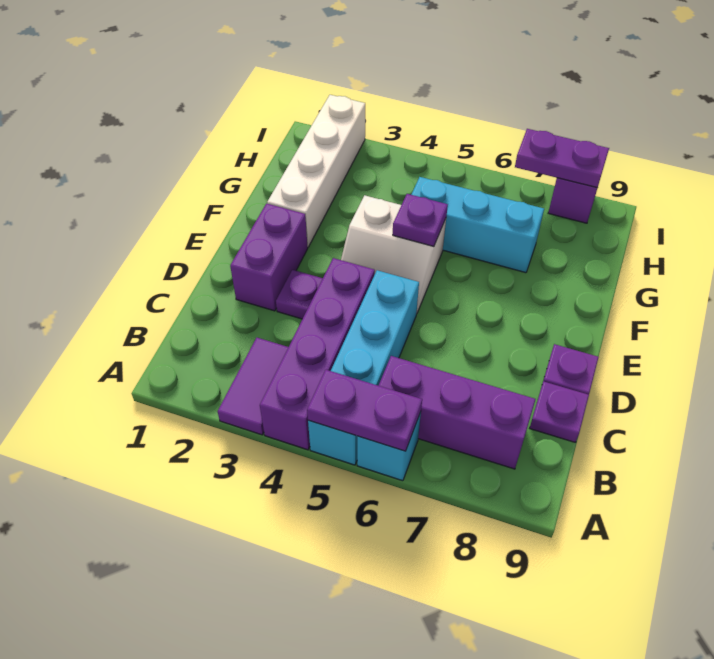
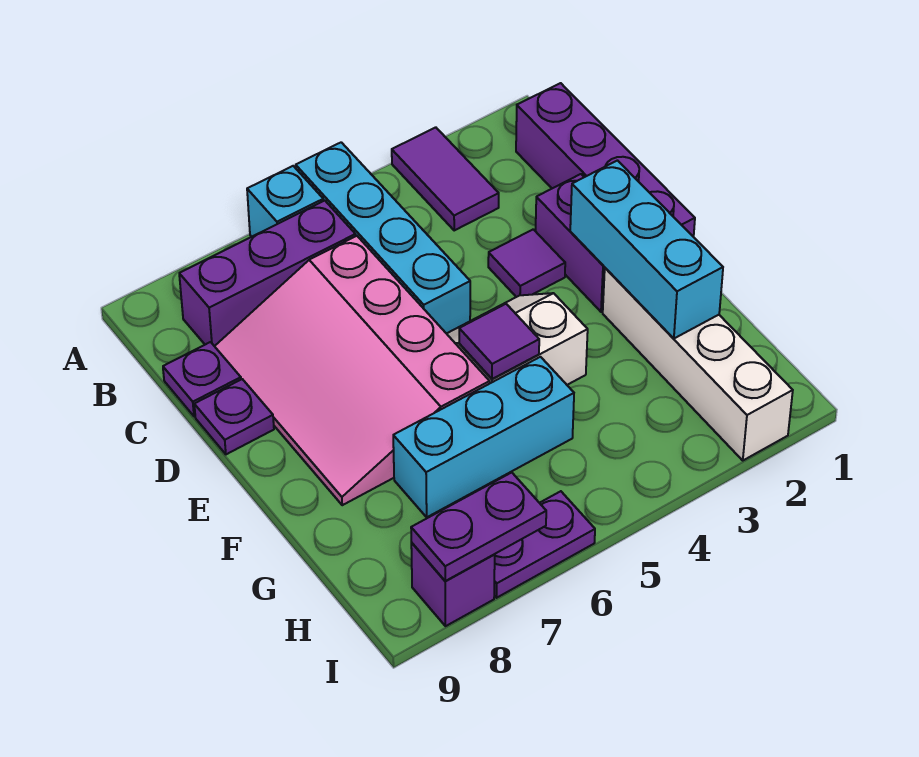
purple brick A4:D4 level 1 -> purple brick B1:E1 level 1
purple plate A5:A6 level 2 -> purple plate I6:I7 level 1
none -> pink slope C6:F8 level 1 top 6
purple plate D3 level 1 -> purple tile D3 level 1
none -> cyan brick E2:G2 level 2
purple plate F5 level 2 -> purple tile F5 level 2

